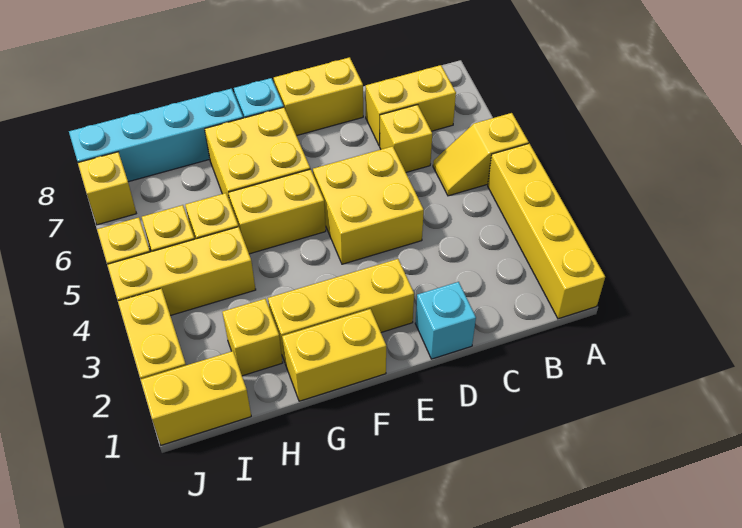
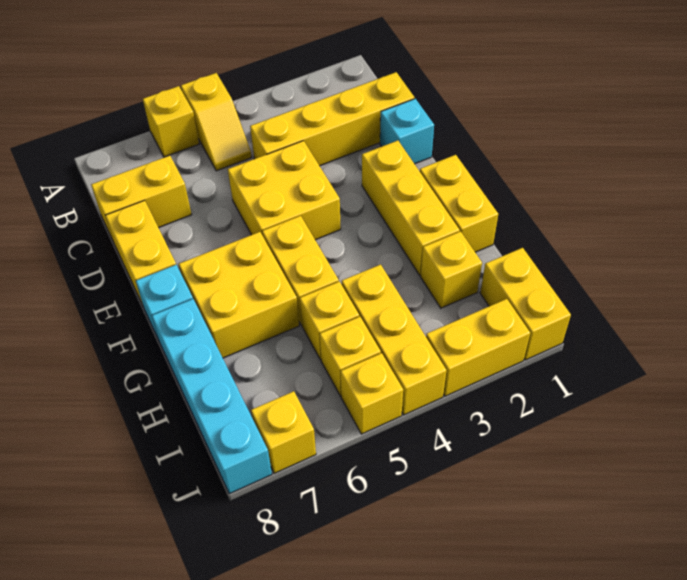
yellow brick A1:A4 level 1 -> yellow brick C1:C4 level 1
yellow brick B7:C7 level 1 -> yellow brick C7:C8 level 1
yellow brick C6 level 1 -> yellow brick A6 level 1

